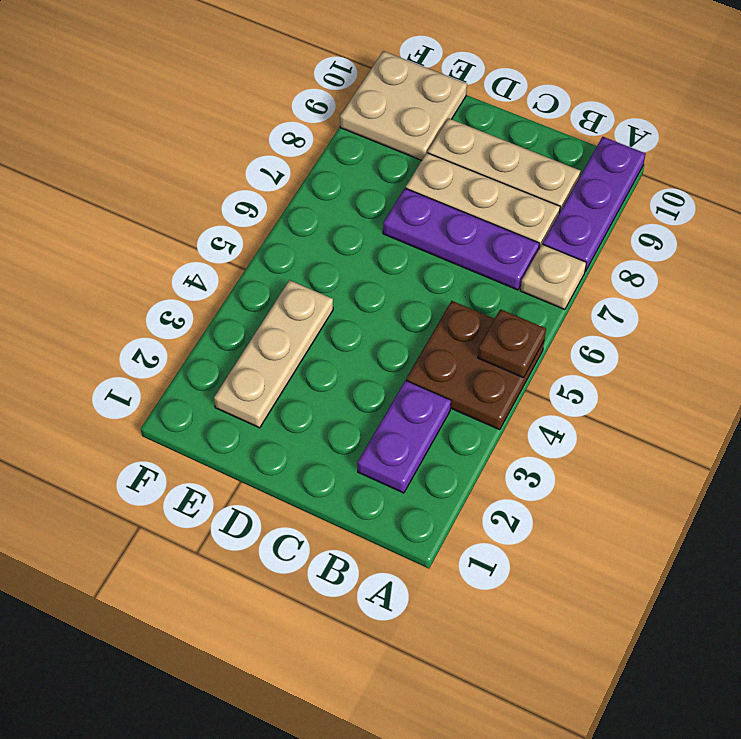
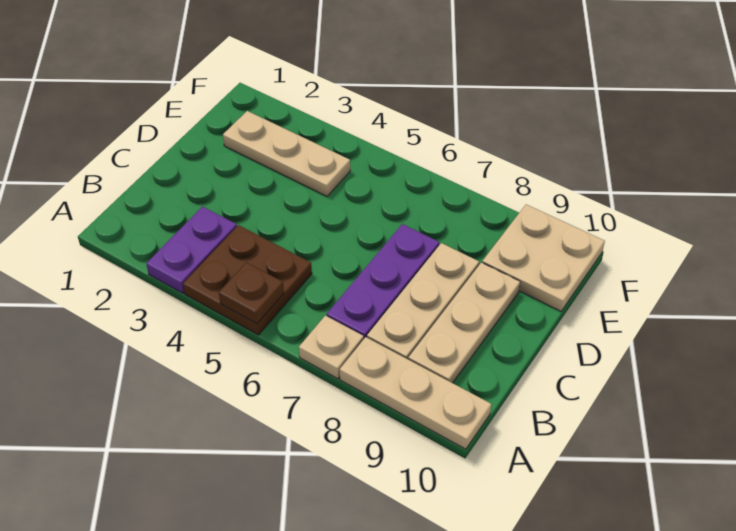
purple plate A8:A10 level 1 -> tan plate A8:A10 level 1
purple plate B2:B3 level 1 -> purple plate A3:B3 level 1

